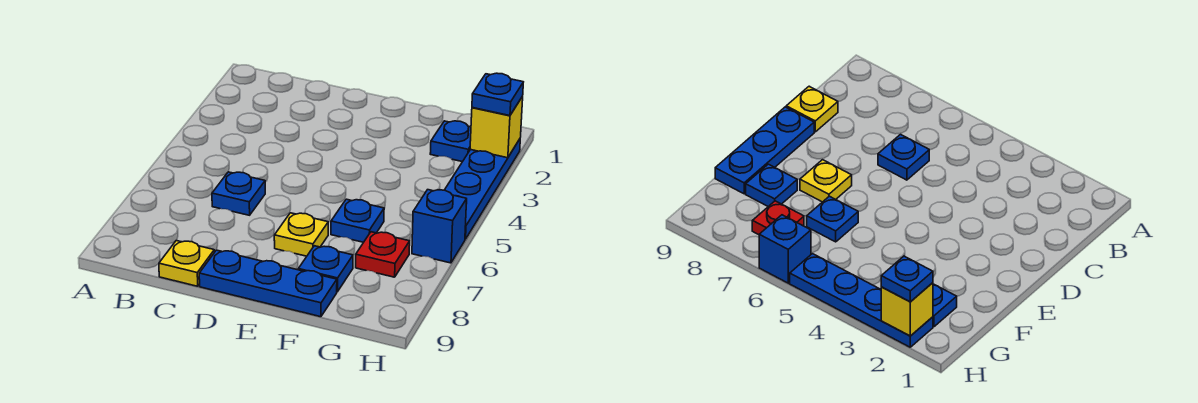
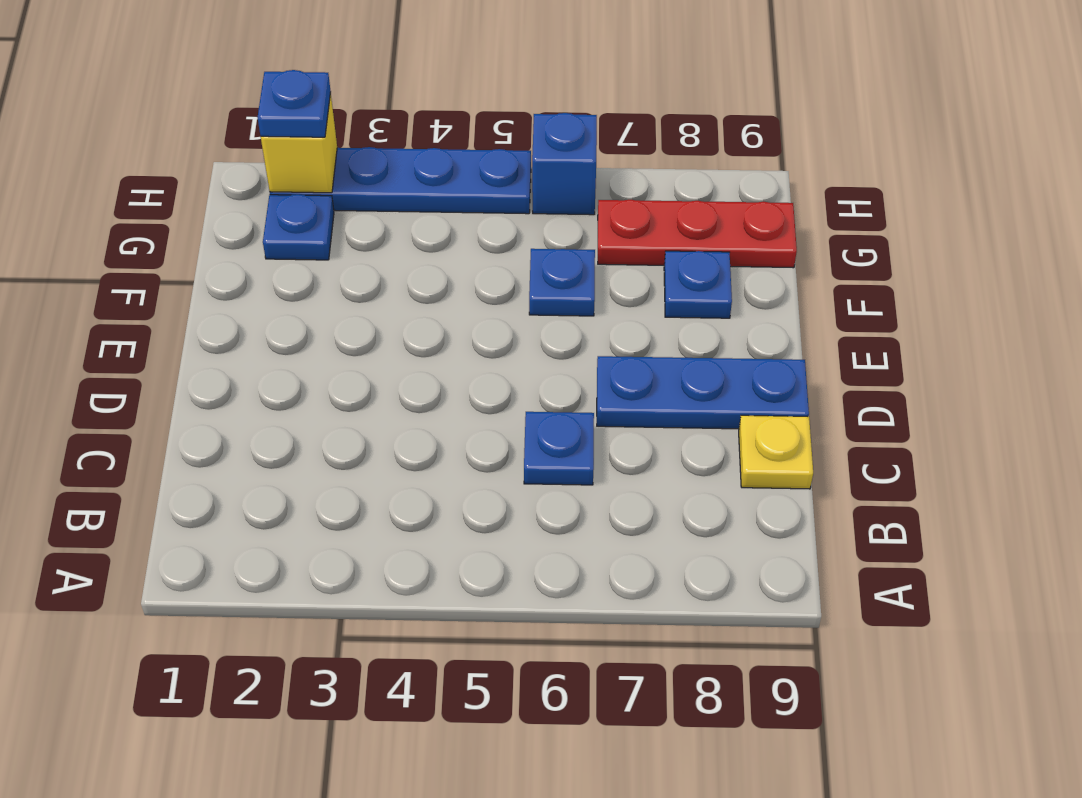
blue plate D9:F9 level 1 -> blue plate D7:D9 level 1
yellow plate E7 level 1 -> none
red plate G7 level 1 -> red plate G7:G9 level 1

